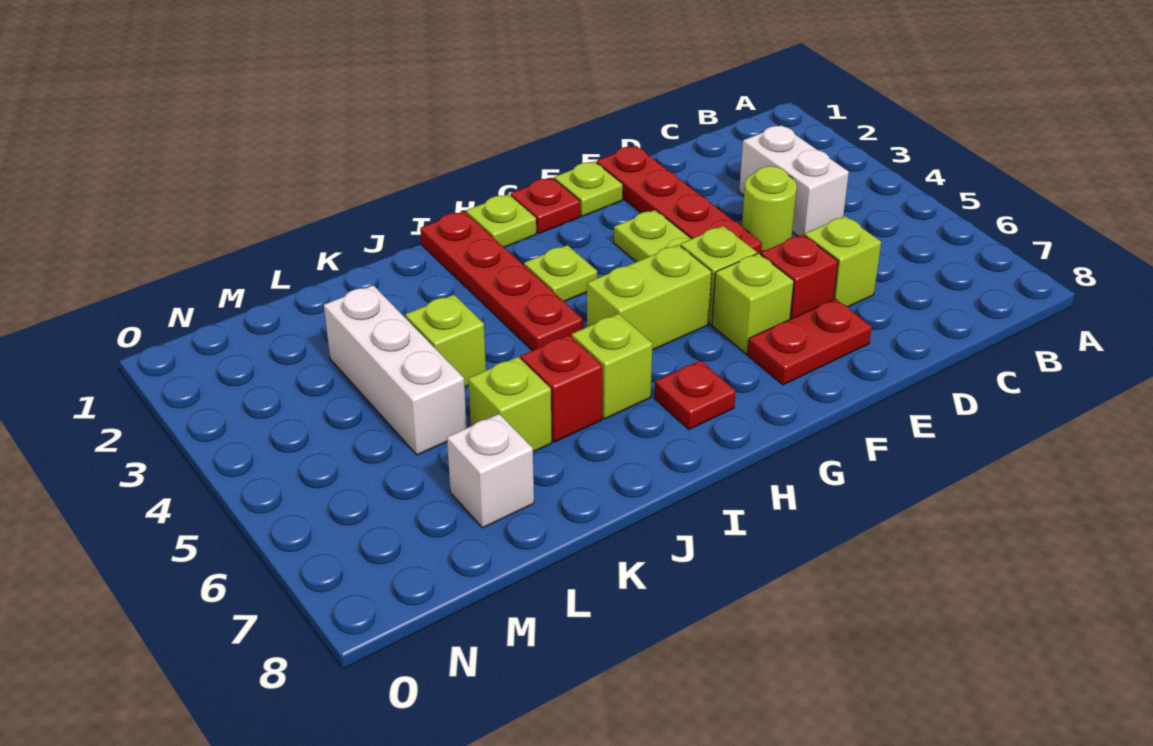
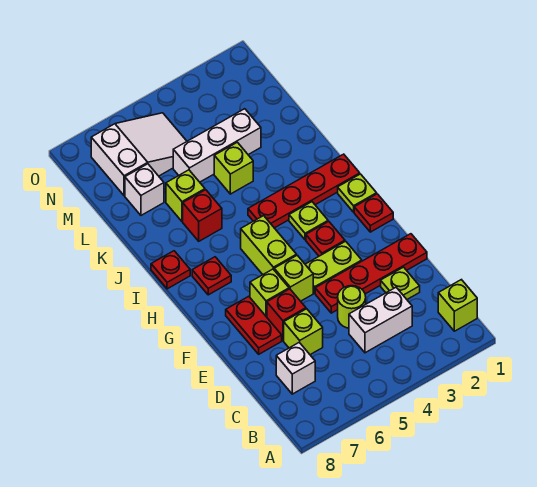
none -> white brick C7 level 1
lime plate F1 level 1 -> lime plate D2 level 1
none -> red plate G3 level 1
lime brick I6 level 1 -> lime brick B1 level 1
none -> red plate I8 level 1
none -> white slope M5:N7 level 1 top 7

